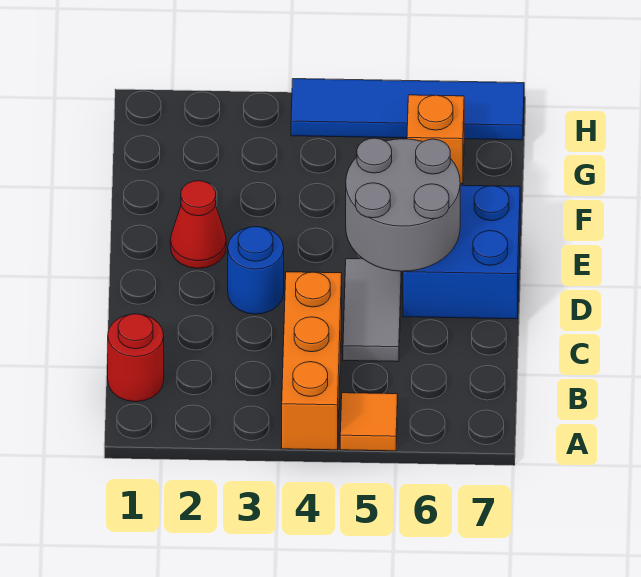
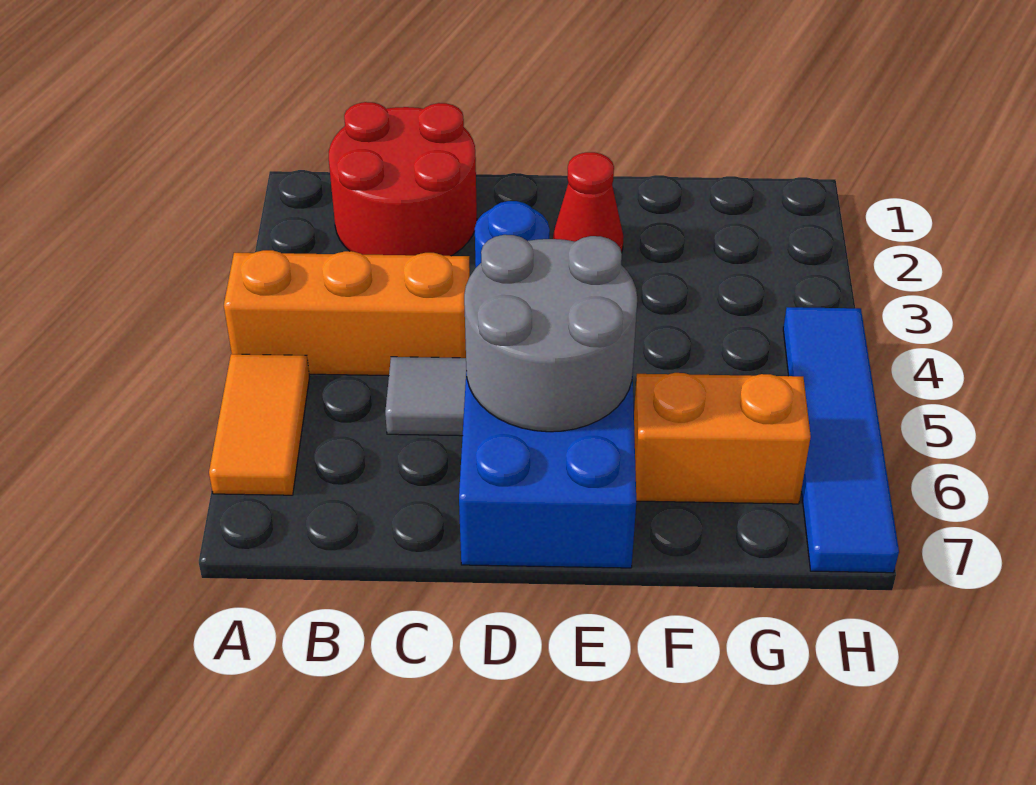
orange tile A5 level 1 -> orange tile A5:A6 level 1
red round brick B1 level 1 -> red round brick B1:C2 level 1
orange brick G6 level 1 -> orange brick F6:G6 level 1

